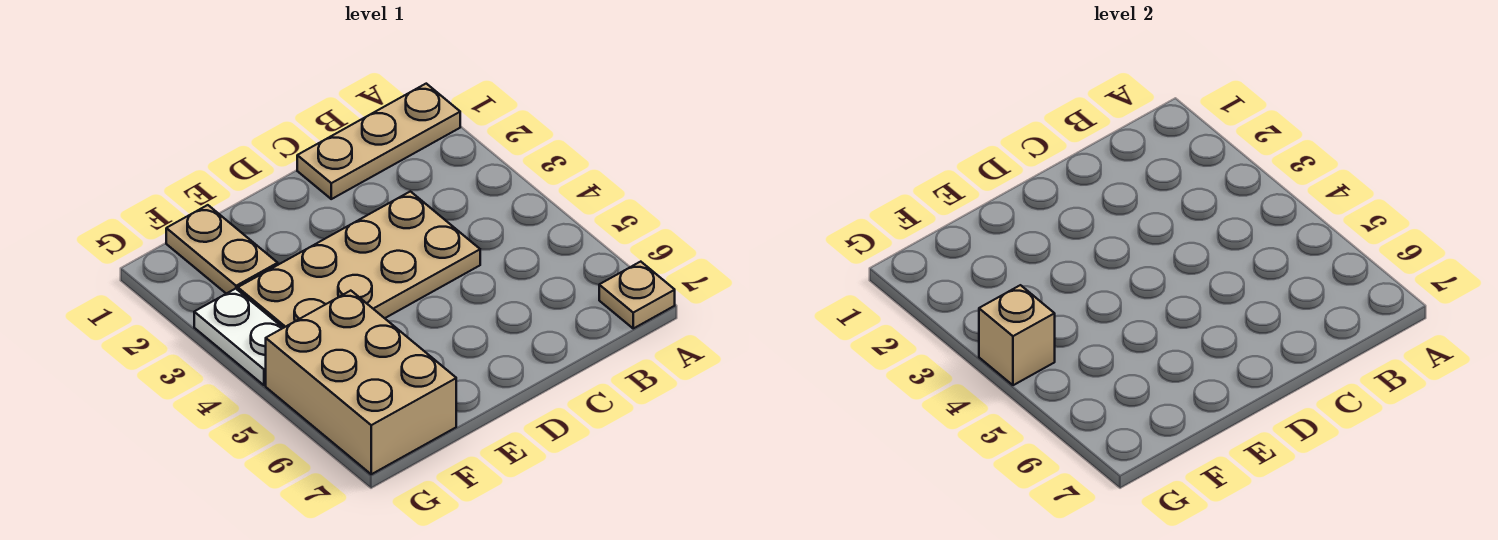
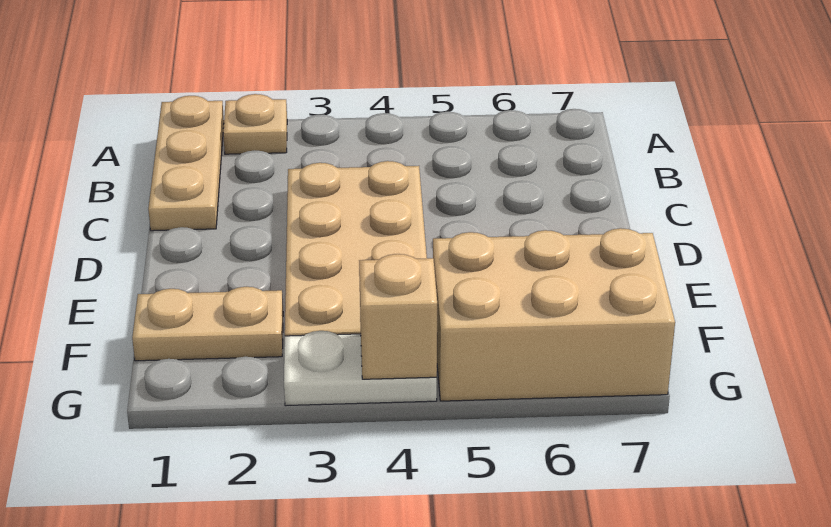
tan plate A7 level 1 -> tan plate A2 level 1

